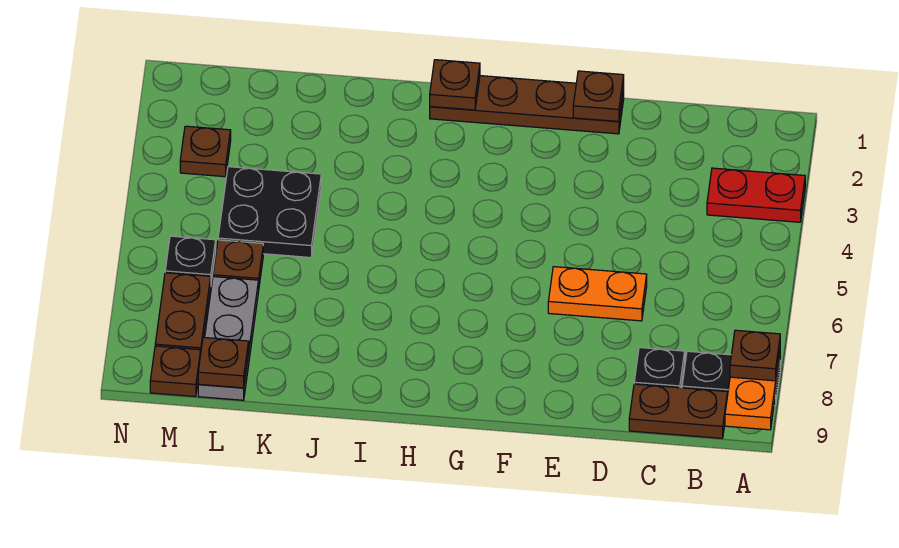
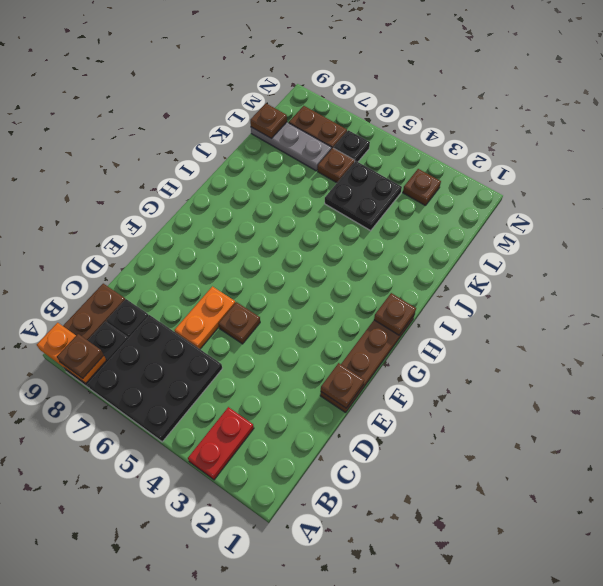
none -> black plate A5:C7 level 1
brown plate M9 level 1 -> brown plate E5 level 1

